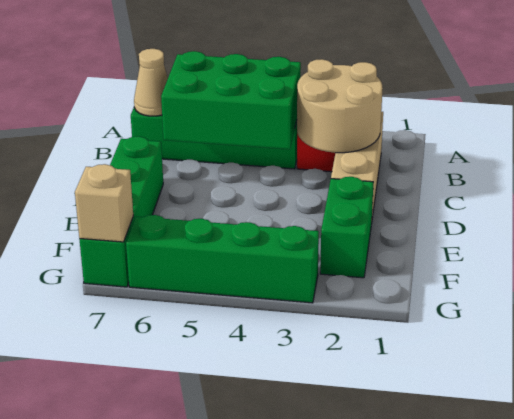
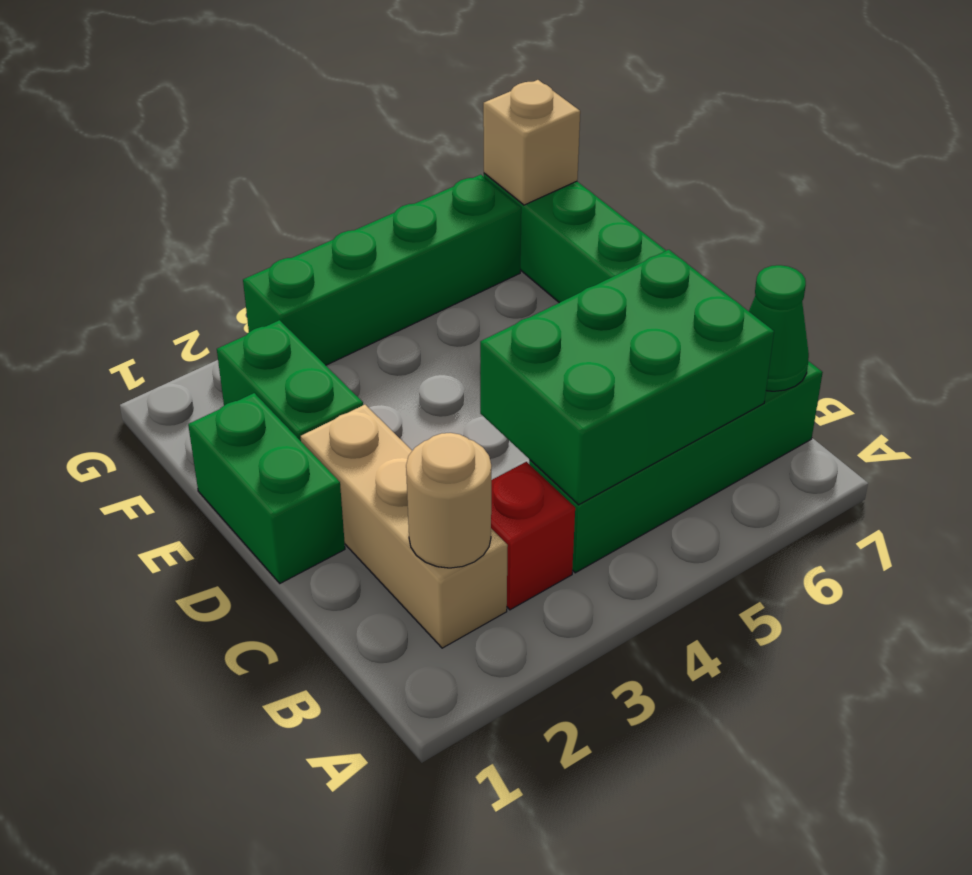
tan round brick B2:C3 level 2 -> tan round brick B2 level 2
tan cone B7 level 2 -> green cone B7 level 2
none -> green brick D1:E1 level 1

